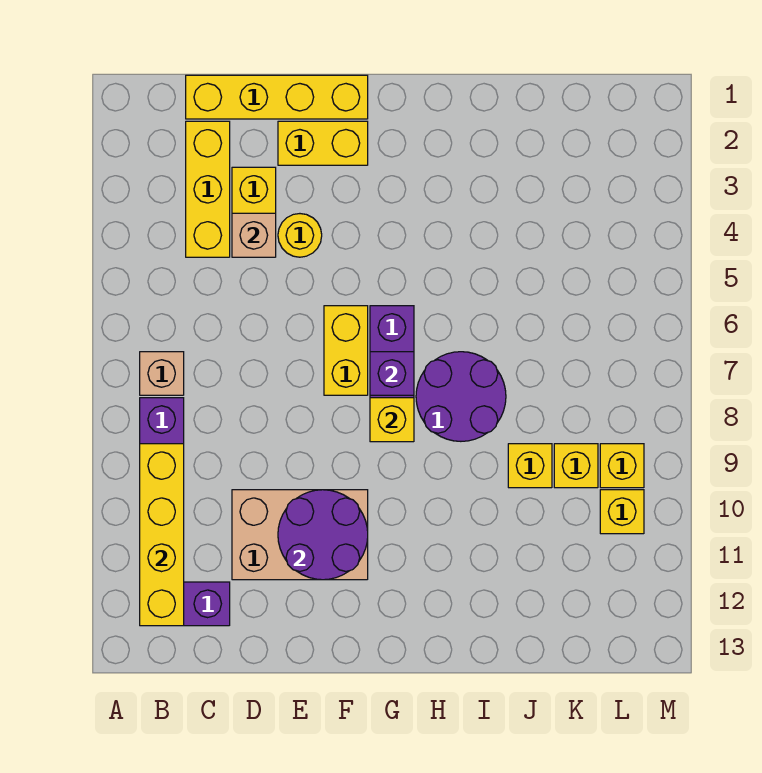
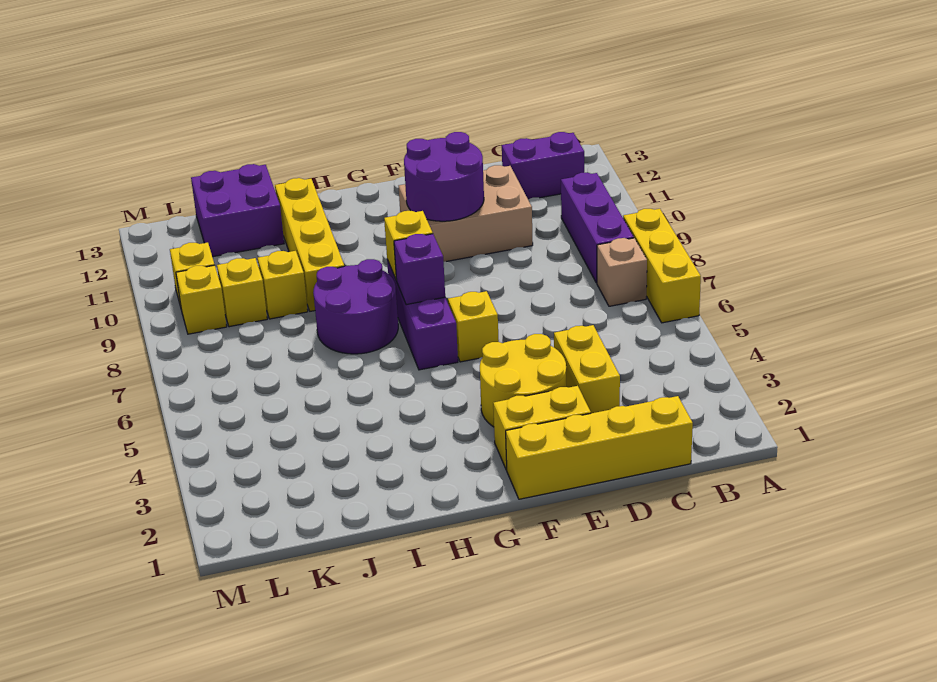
yellow brick B9:B12 level 2 -> yellow brick I9:I12 level 1
yellow brick C2:C4 level 1 -> yellow brick A6:A8 level 1
tan brick D4 level 2 -> none
yellow round brick E4 level 1 -> yellow round brick E3:F4 level 1
yellow brick F6:F7 level 1 -> yellow brick F6 level 1
none -> purple brick J12:K13 level 1

